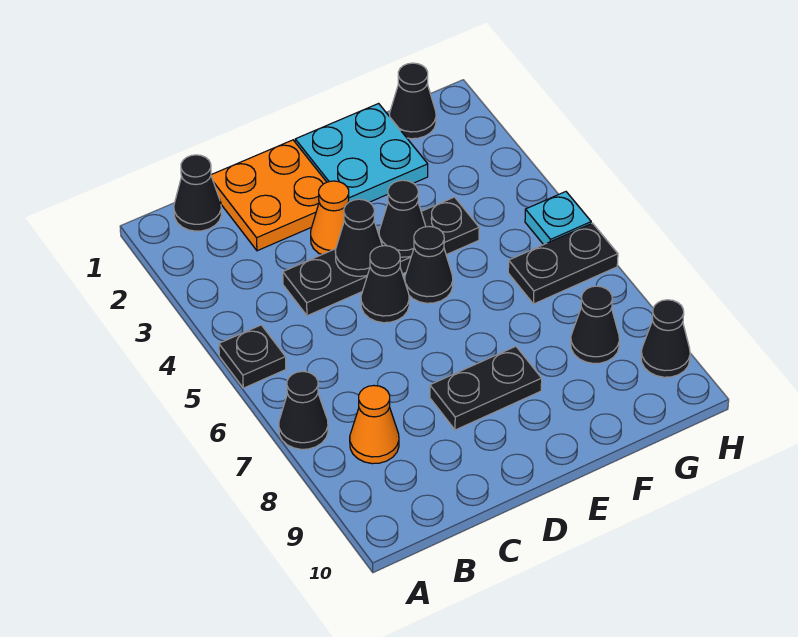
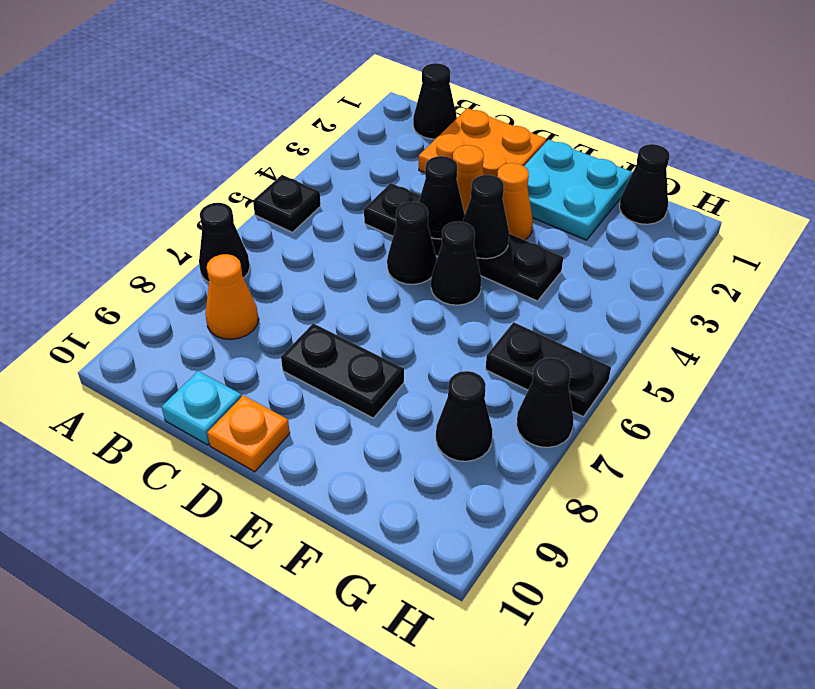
none -> orange plate D10 level 1
none -> orange cone E3 level 1
cyan plate H5 level 1 -> cyan plate C10 level 1
black cone H9 level 1 -> black cone H7 level 1

